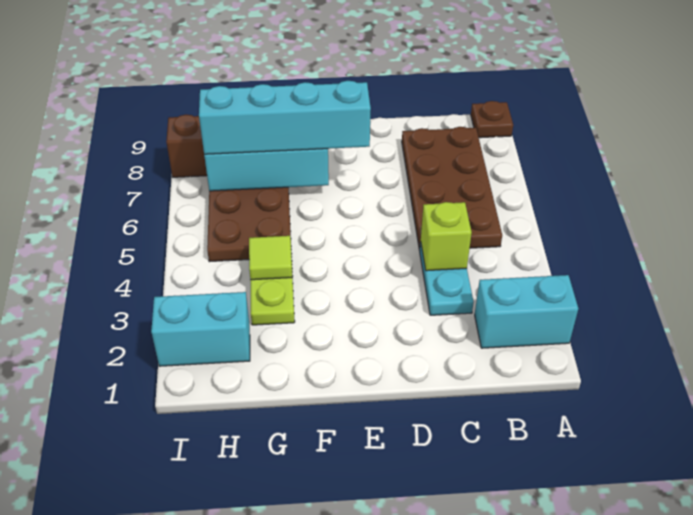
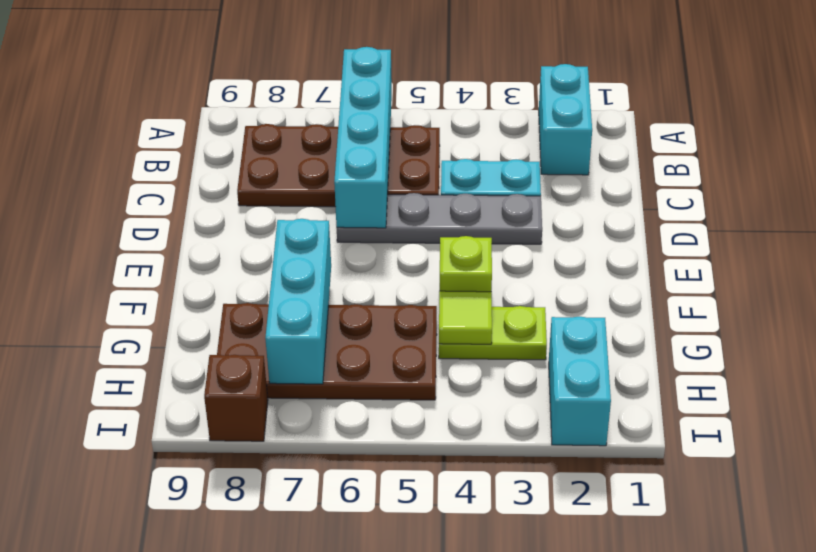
brown plate A9 level 1 -> none
lime brick C4 level 2 -> lime brick F4 level 1
none -> grey plate D3:D6 level 1
cyan brick E7:H7 level 3 -> cyan brick A6:D6 level 2

